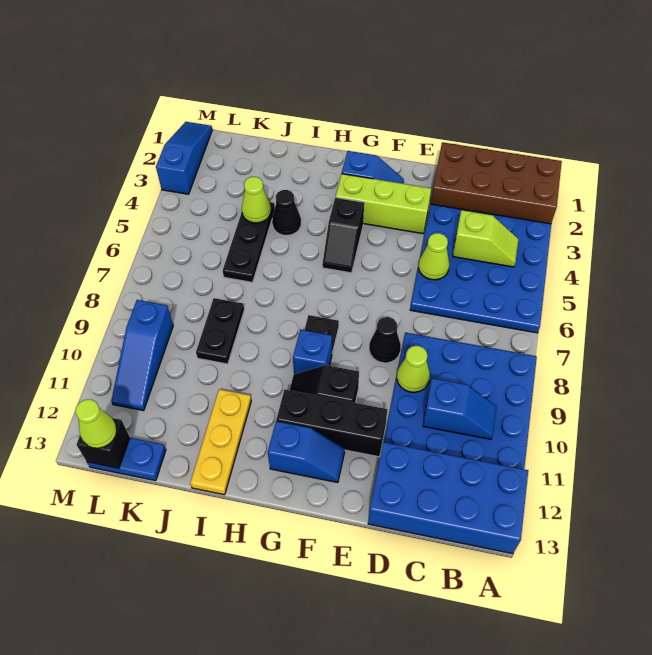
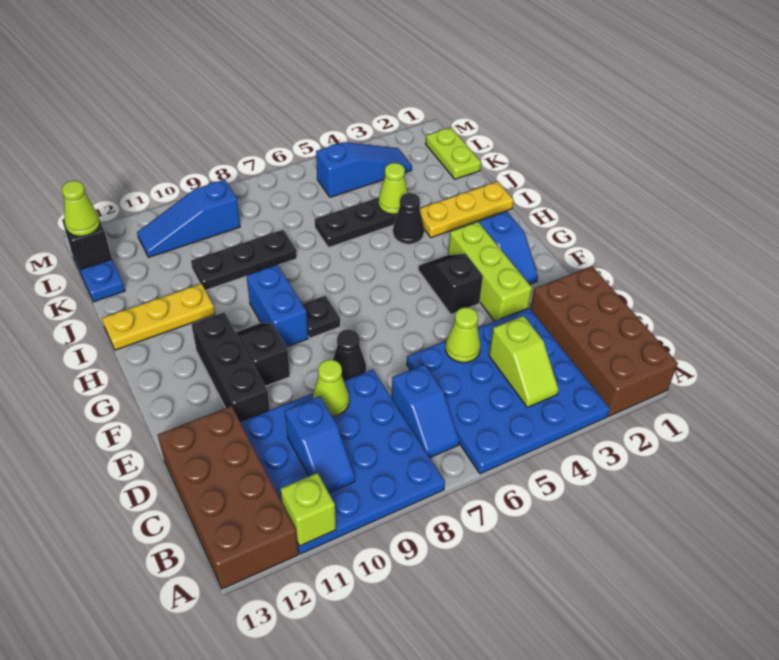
none -> lime brick A11 level 2
blue brick A12:D13 level 1 -> brown brick A12:D13 level 1
blue slope F12:G12 level 1 top G -> blue slope B7:C7 level 1 top C
black slope G4:G5 level 1 top 4 -> black slope F4:G4 level 1 top F
blue brick G9 level 1 -> blue brick G9:H9 level 1
none -> yellow plate I1:I3 level 1
black plate J8:J9 level 1 -> black plate J8:J10 level 1
none -> lime plate K1:L1 level 1
blue slope M1:M3 level 1 top 3 -> blue slope L3:L5 level 1 top 5

